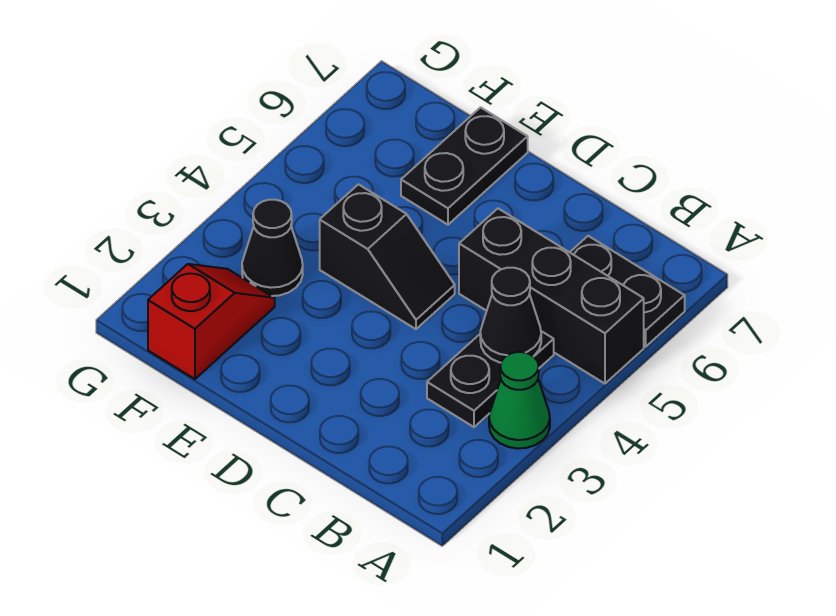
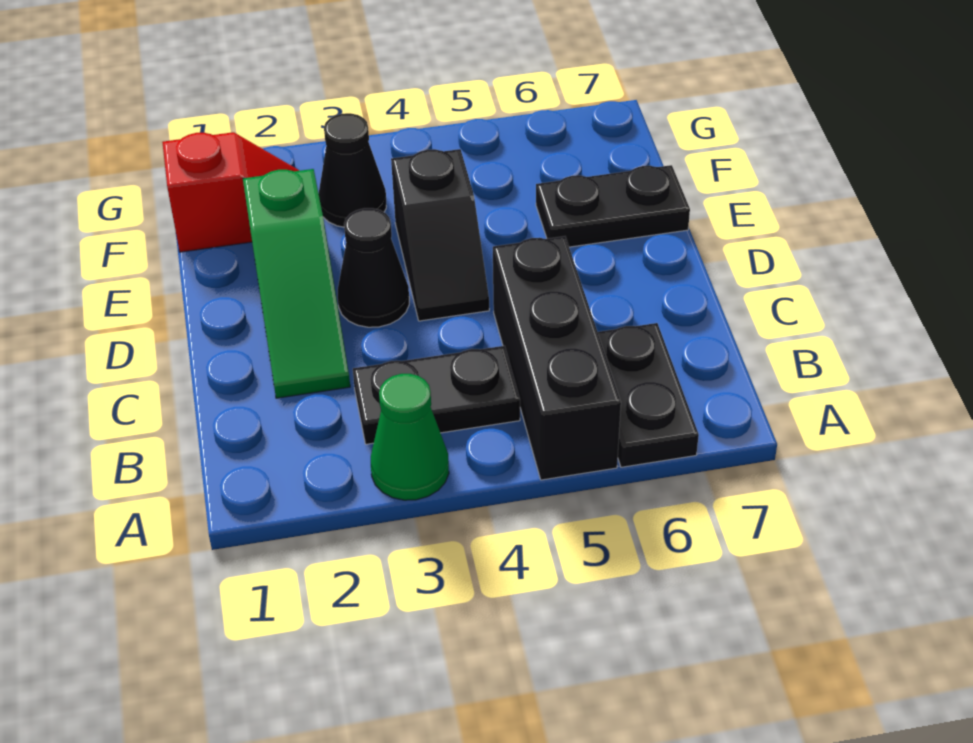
black cone B4 level 2 -> black cone D3 level 1
none -> green slope C2:E2 level 1 top E

